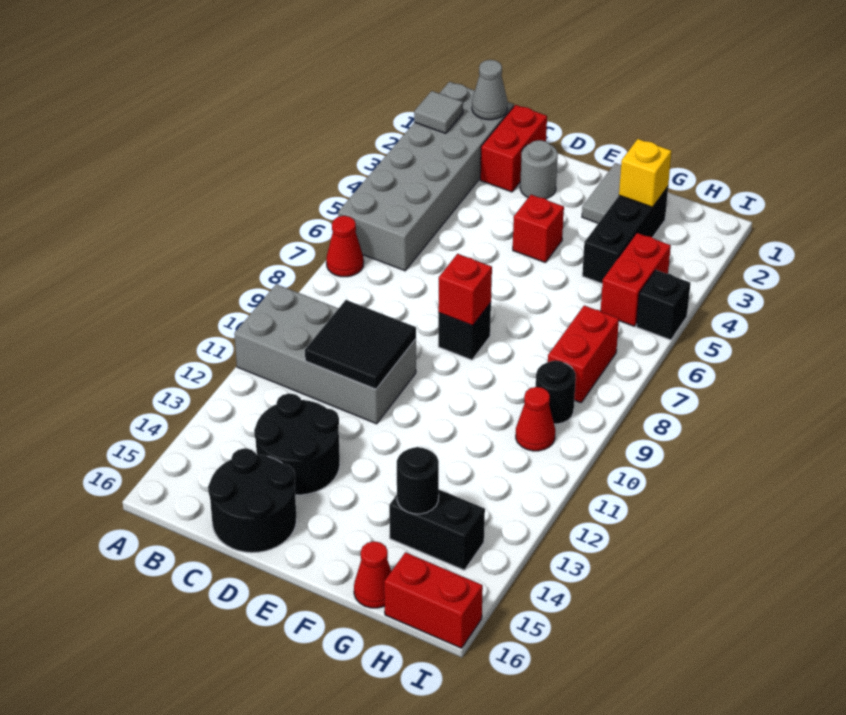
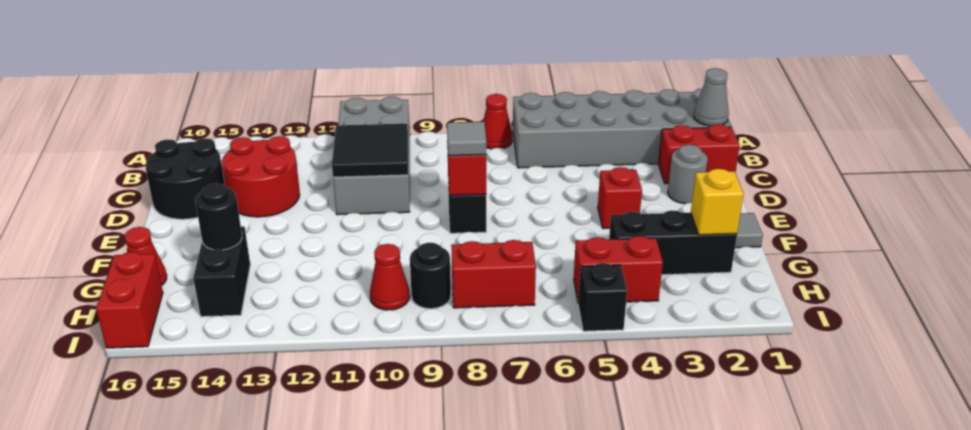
grey tile A2 level 2 -> grey tile E8 level 3
black round brick C13:D14 level 1 -> red round brick C13:D14 level 1

